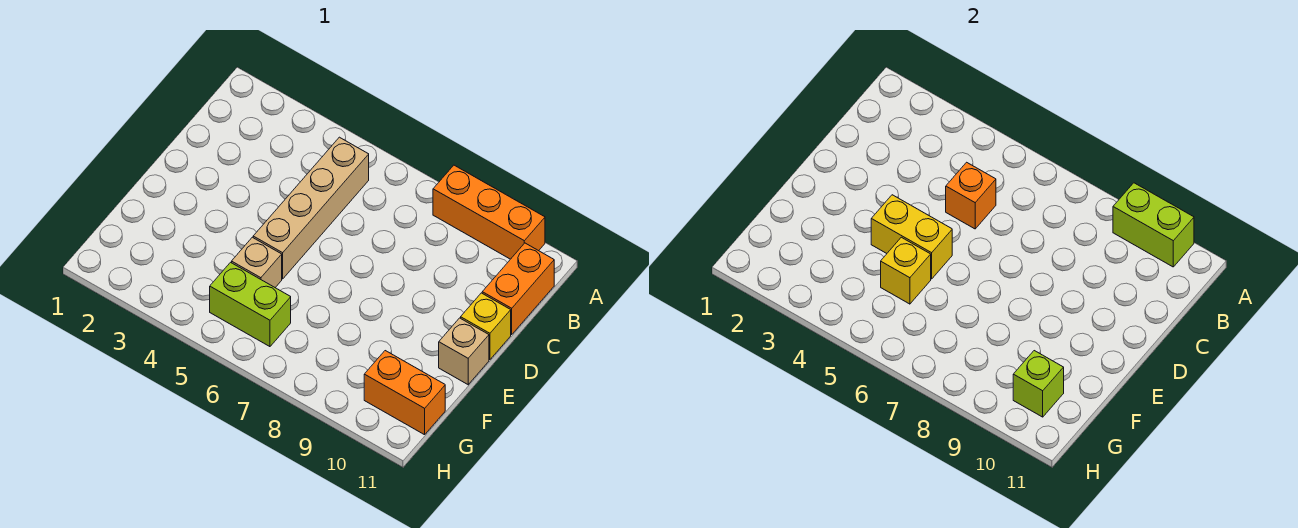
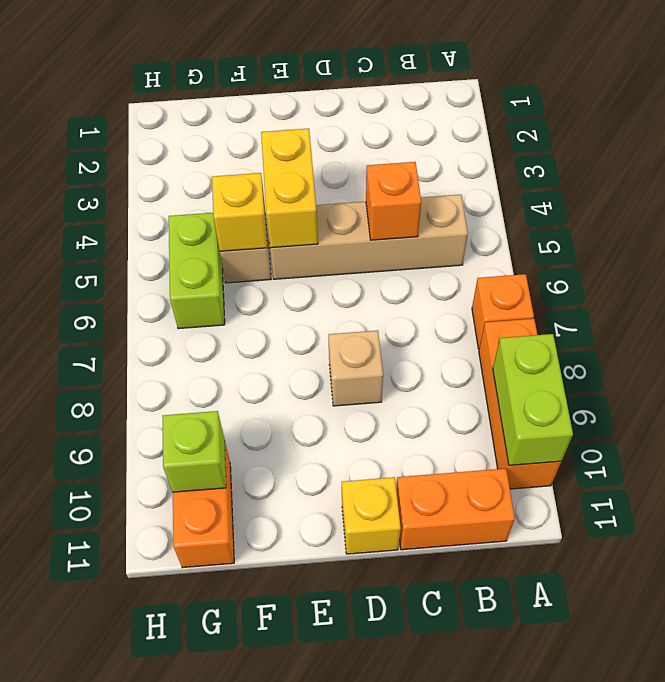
none -> orange brick A7 level 1
tan brick E11 level 1 -> tan brick D8 level 1

